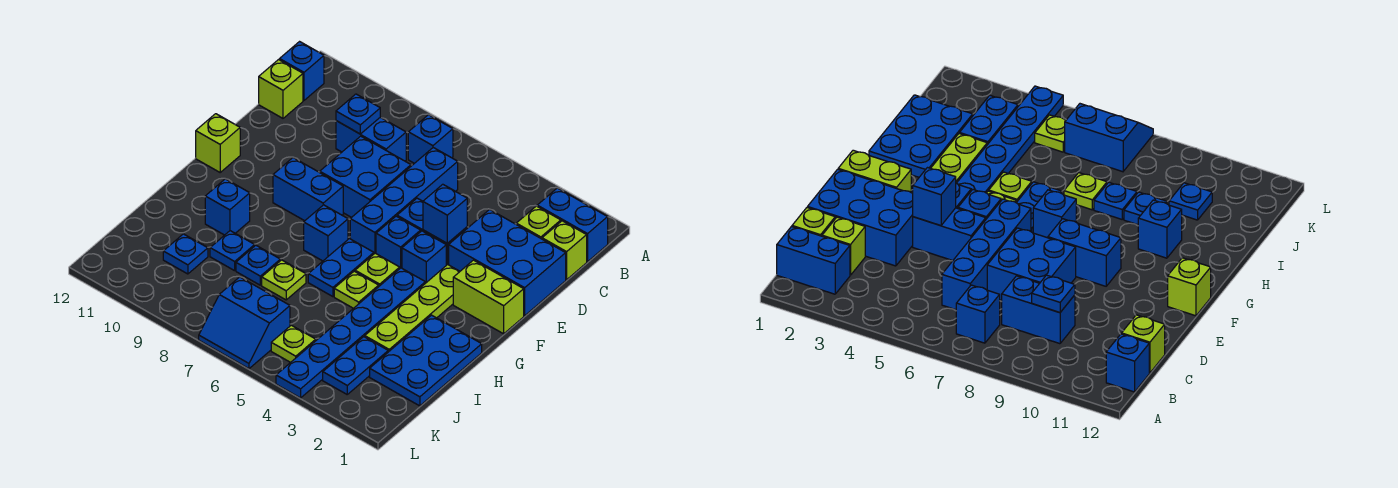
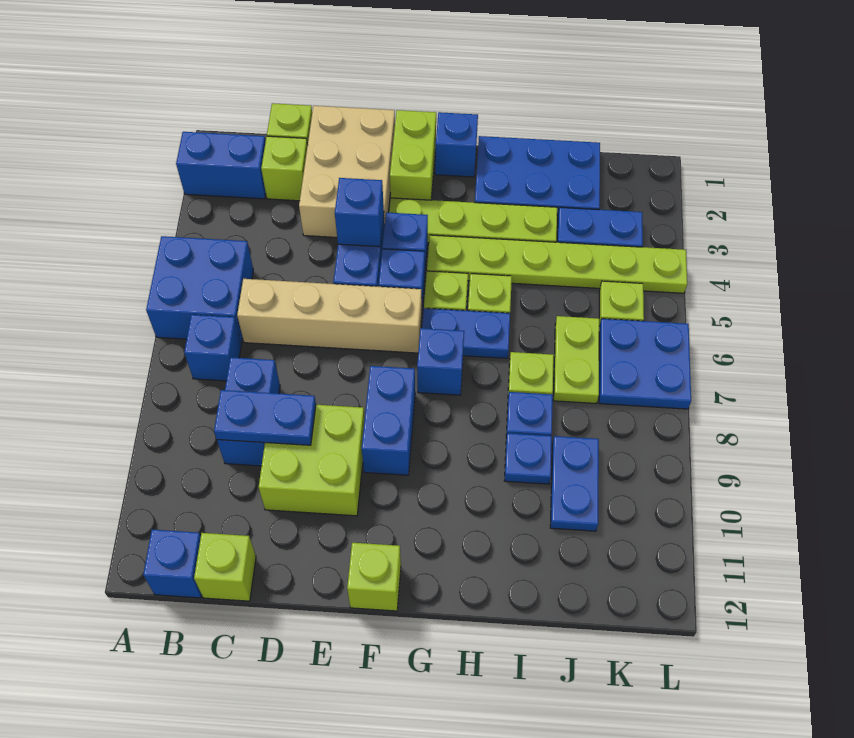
blue brick B1:B2 level 1 -> blue brick A2:B2 level 1
blue brick C6:F6 level 1 -> tan brick C6:F6 level 1
blue plate C9 level 2 -> blue plate C9:D9 level 2
blue brick D1:E3 level 1 -> tan brick D1:E3 level 1
blue brick D7:E8 level 1 -> blue brick A5:B6 level 1
none -> lime brick D9:E10 level 1
blue plate G4:L4 level 1 -> lime plate G4:L4 level 1
blue brick H10 level 1 -> blue brick G1 level 1
none -> lime plate J6:J7 level 1
blue plate J10 level 1 -> blue plate J9:J10 level 1
blue slope K6:L7 level 1 top K -> blue plate K6:L7 level 1

